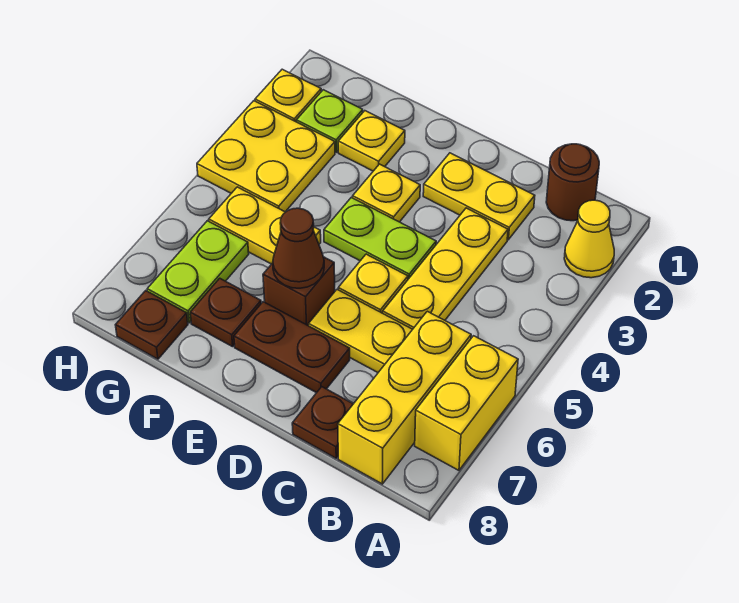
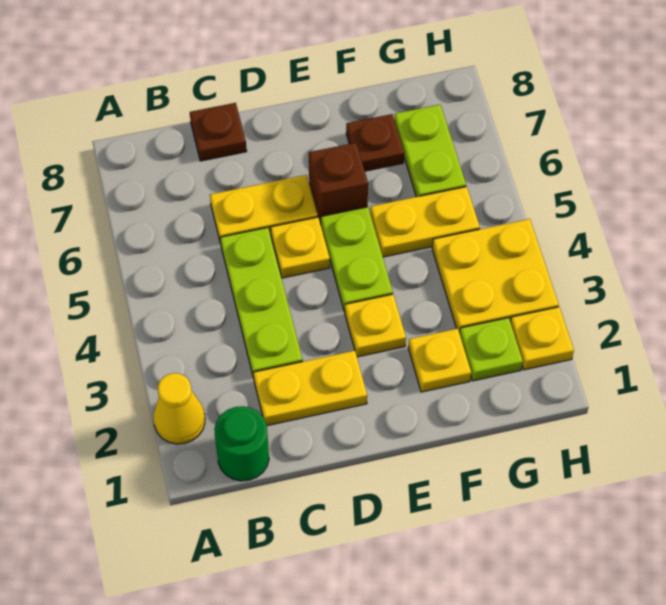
yellow brick A6:A7 level 1 -> none
brown round brick B1 level 1 -> green round brick B1 level 1
yellow brick B6:B8 level 1 -> none
yellow plate C3:C5 level 1 -> lime plate C3:C5 level 1
lime plate D4:E4 level 1 -> lime plate E4:E5 level 1
brown plate D7:E7 level 1 -> none
brown cone E6 level 2 -> none
brown plate G8 level 1 -> none

